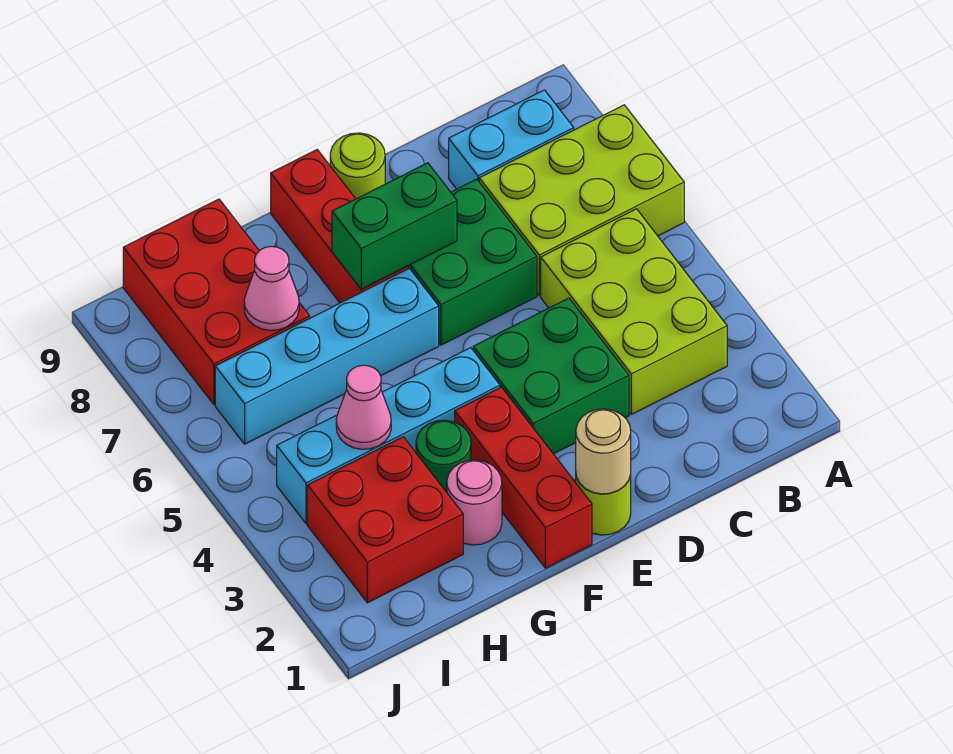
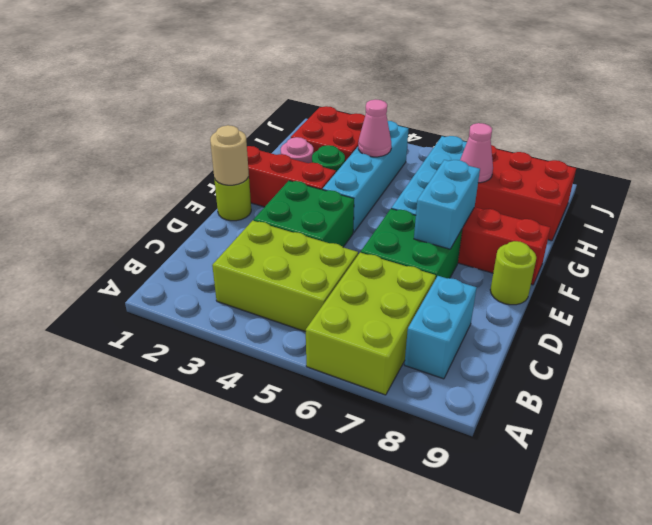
green brick E7:F7 level 2 -> cyan brick E7:F7 level 2

